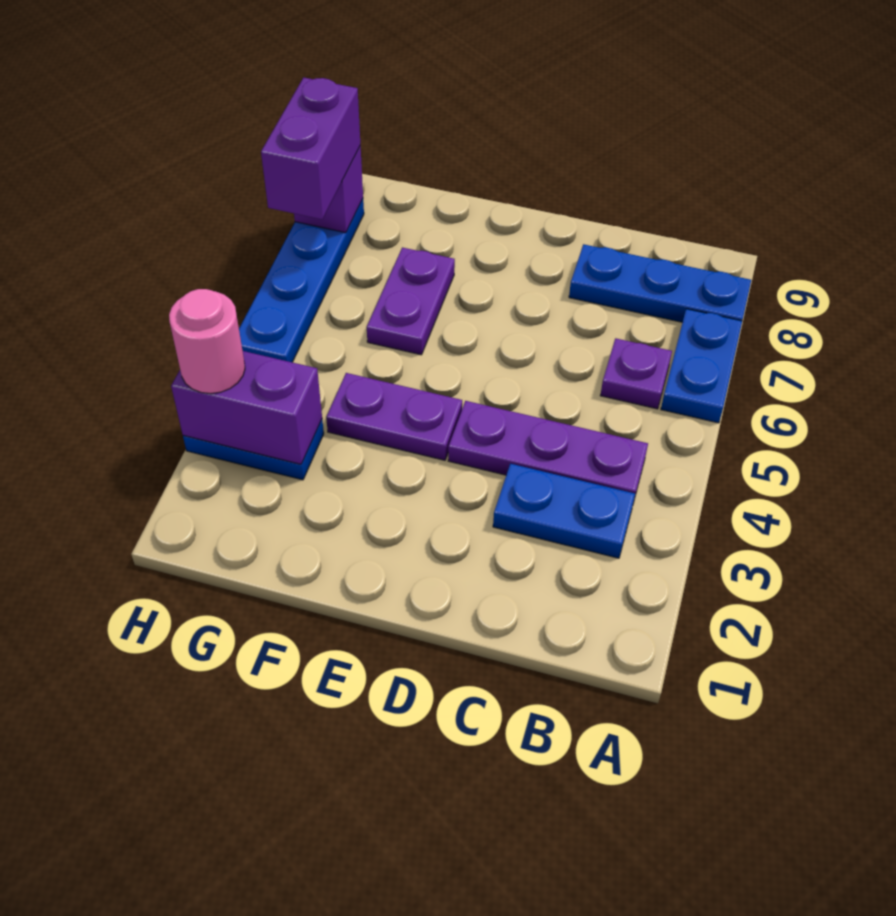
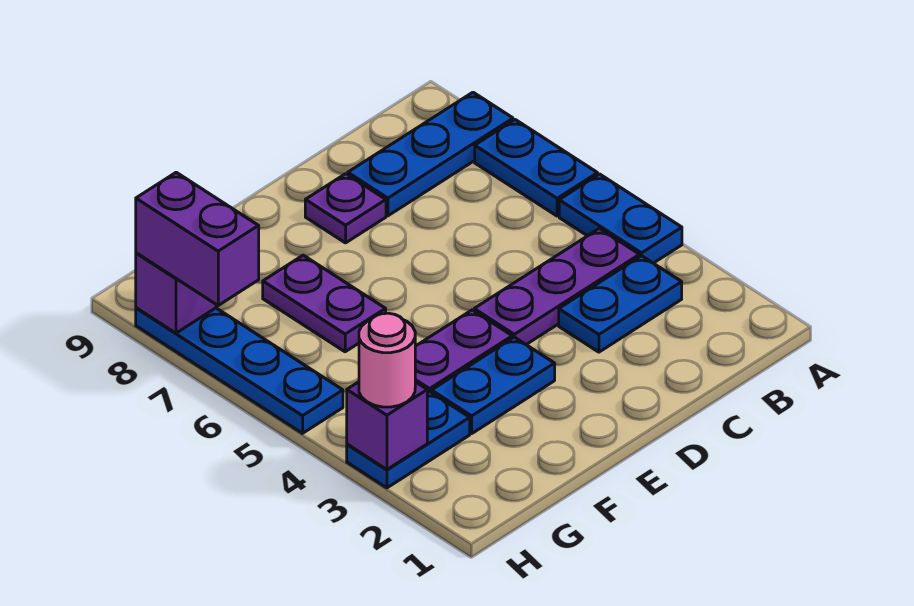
none -> blue plate A4:A5 level 1
purple plate B6 level 1 -> purple plate D8 level 1
none -> blue plate E3:F3 level 1
purple brick G3:H3 level 2 -> purple brick H3 level 2

